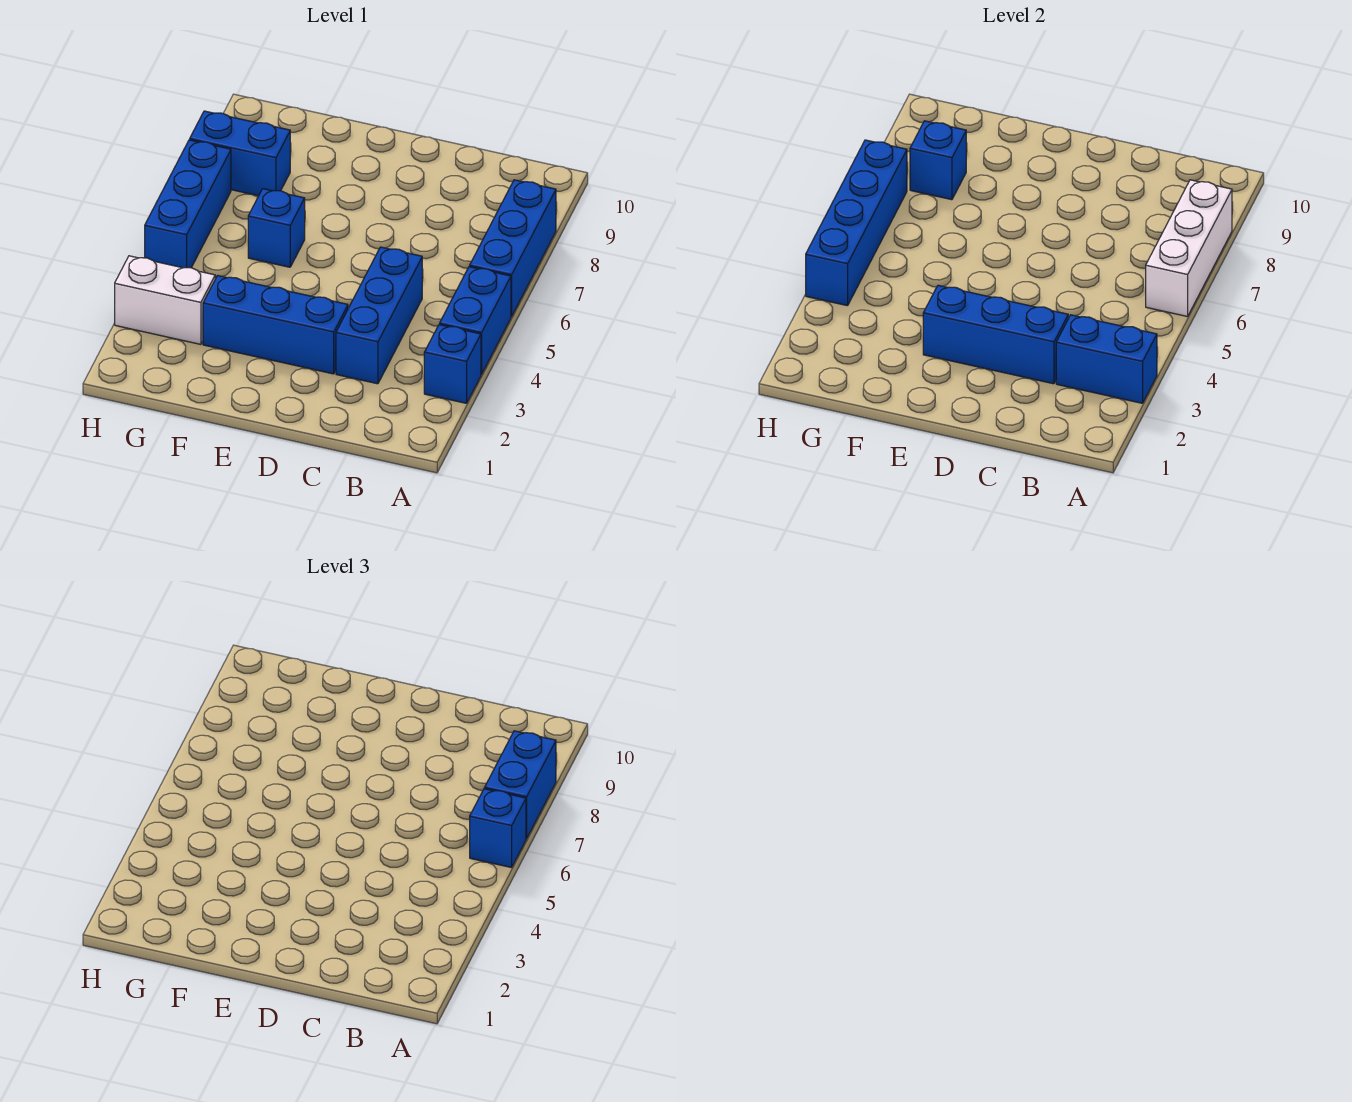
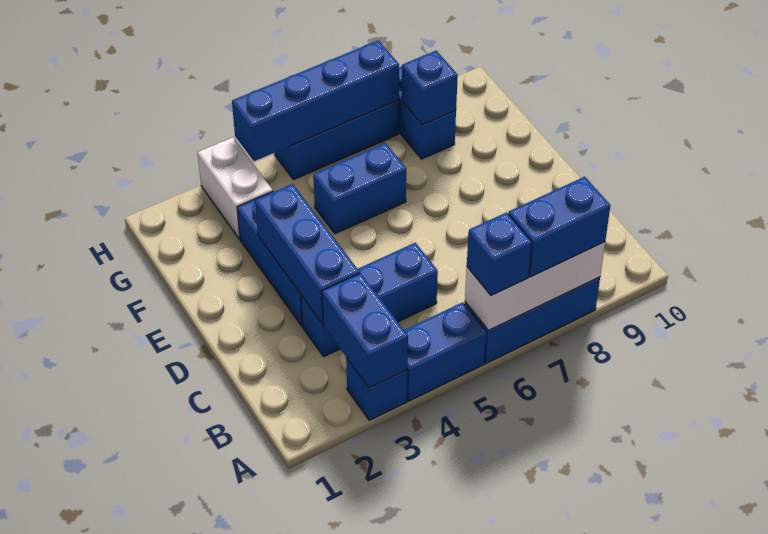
blue brick F6 level 1 -> blue brick F5:F6 level 1

